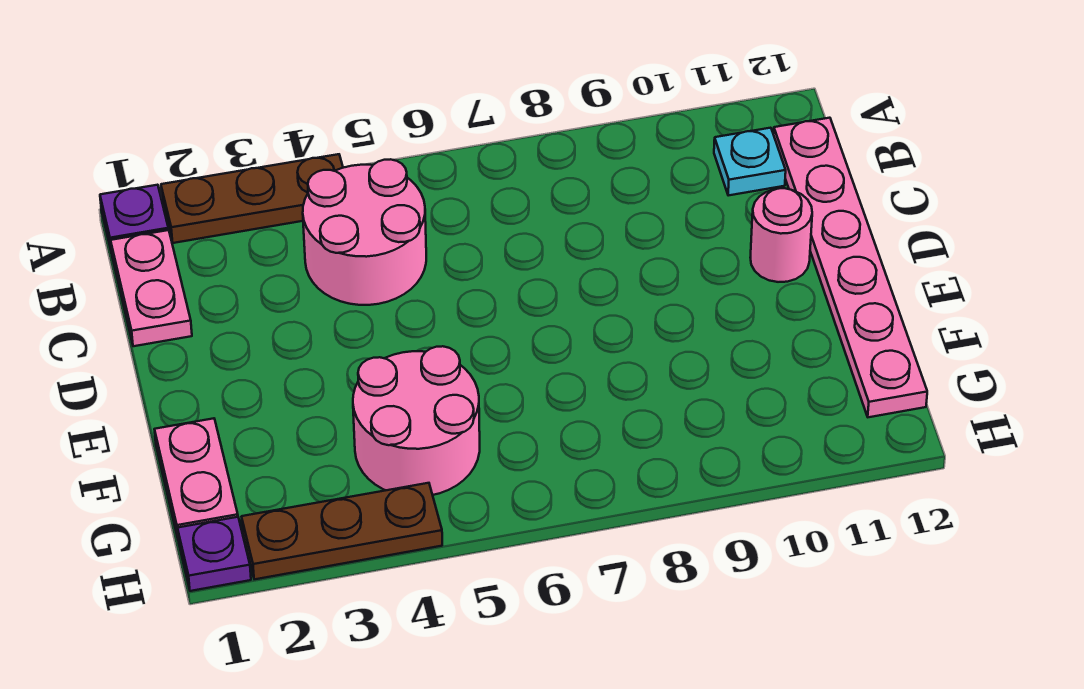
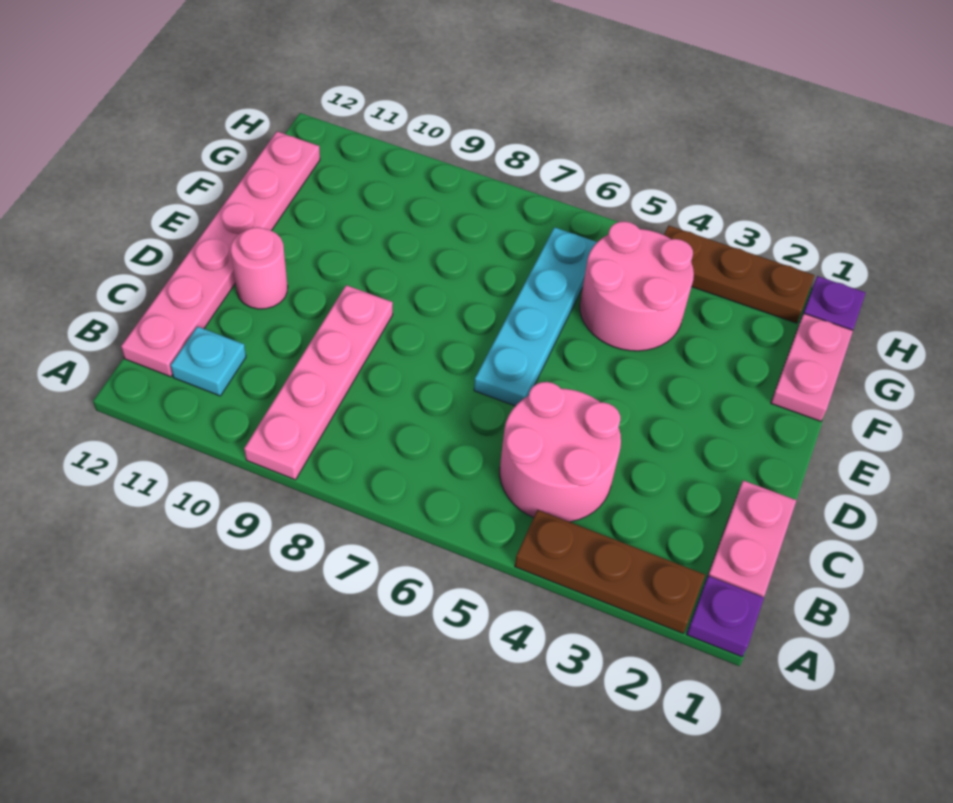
none -> pink plate A9:D9 level 1
none -> cyan plate D6:G6 level 1

